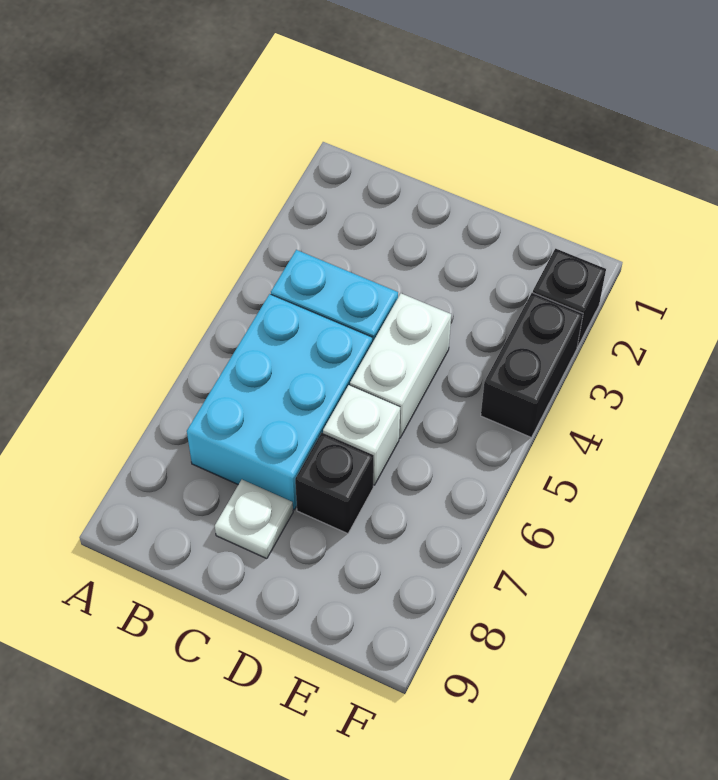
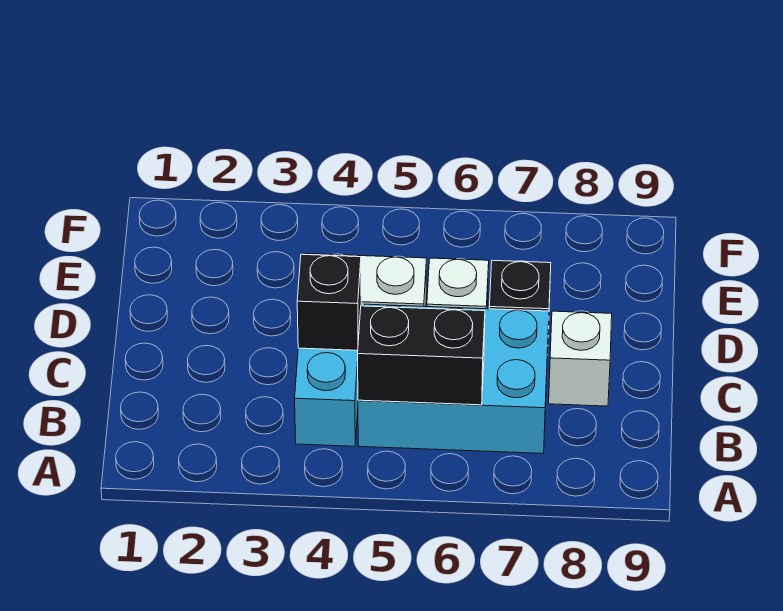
white plate C8 level 1 -> white brick C8 level 1
black brick F2 level 1 -> black brick C4 level 2
black brick F3:F4 level 1 -> black brick B5:B6 level 2

